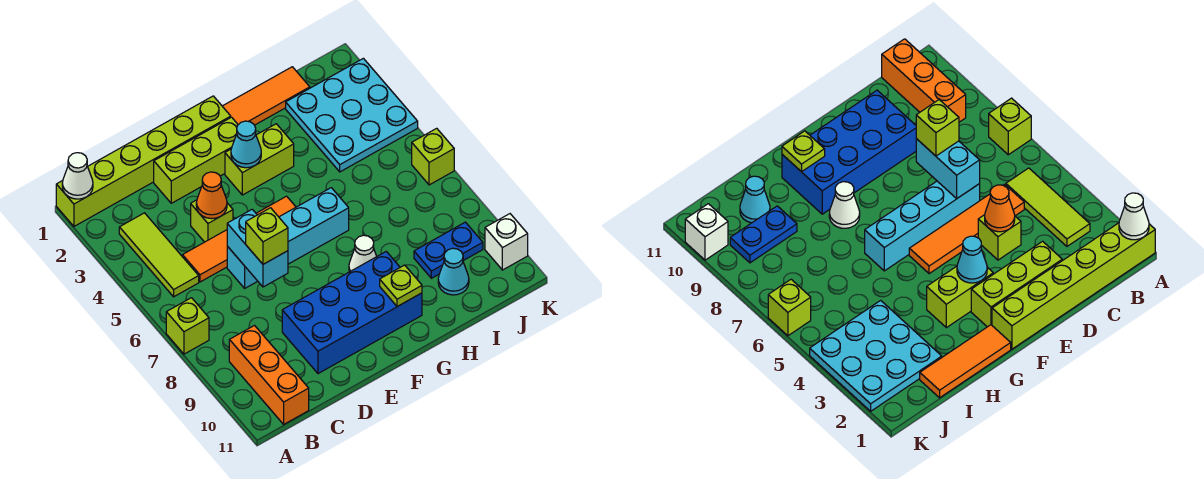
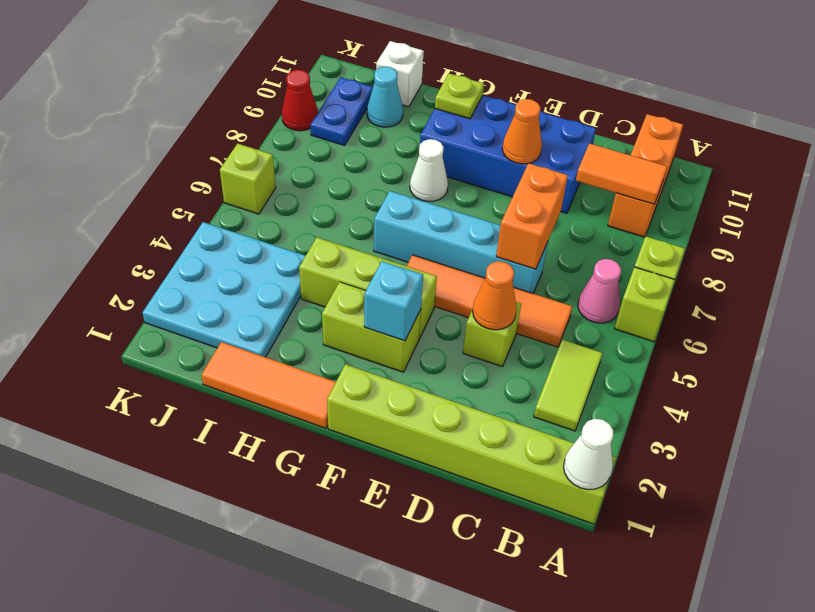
lime tile B3:B5 level 1 -> lime tile B3:B4 level 1
none -> pink cone B6 level 1
none -> orange tile B9:C9 level 2
lime brick D2:F2 level 1 -> lime brick F4:H4 level 1
cyan brick D6:D7 level 2 -> orange brick D6:D7 level 2
lime brick D7 level 3 -> lime brick A6 level 1
none -> orange cone E9 level 2
cyan cone F3 level 2 -> cyan brick F3 level 2
blue plate I9:J9 level 1 -> blue plate J9:J10 level 1
none -> red cone K9 level 1
white brick K10 level 1 -> white brick I11 level 1

